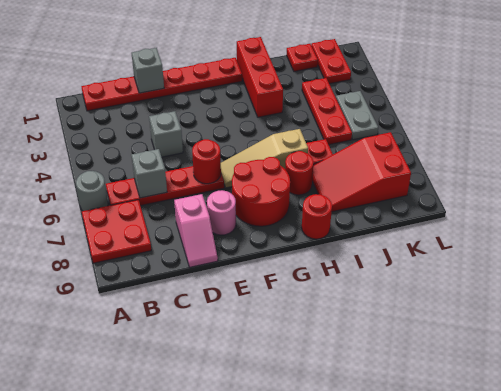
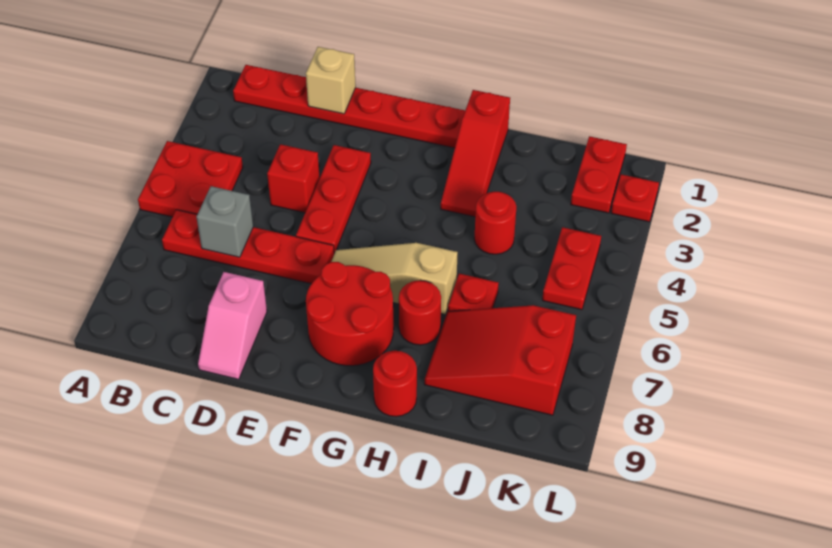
grey round brick A6 level 1 -> none
red plate A7:B8 level 1 -> red plate A4:B5 level 1
grey brick D1 level 2 -> tan brick D1 level 2
grey brick D4 level 1 -> red brick D4 level 1
red round brick E6 level 2 -> red round brick I4 level 1
pink round brick E8 level 1 -> none
red brick H1:H3 level 1 -> red slope H1:H3 level 1 top 1
red plate J1 level 1 -> red plate L2 level 1
red plate J3:J5 level 1 -> red plate E3:E5 level 1
grey plate K4:K5 level 1 -> red plate K4:K5 level 1

